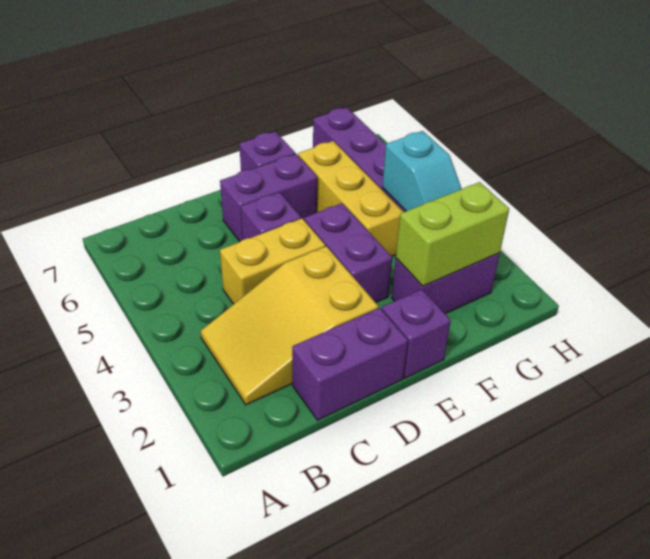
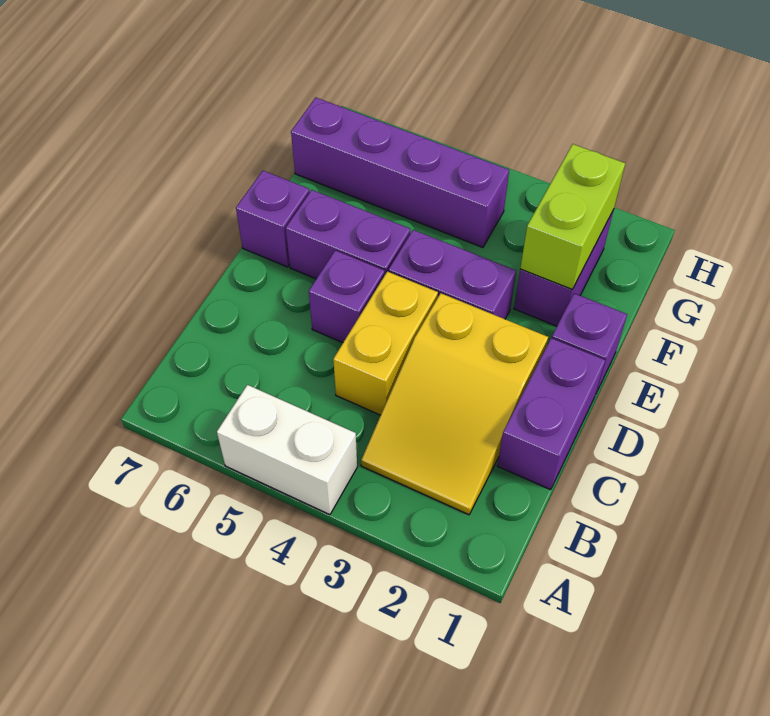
none -> white brick A4:A5 level 1
purple brick D6:E6 level 1 -> purple brick E5:E6 level 1
yellow brick F4:F6 level 1 -> none
cyan slope G3:G4 level 2 top 4 -> none

